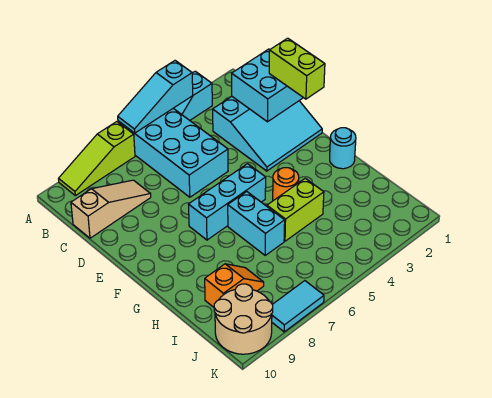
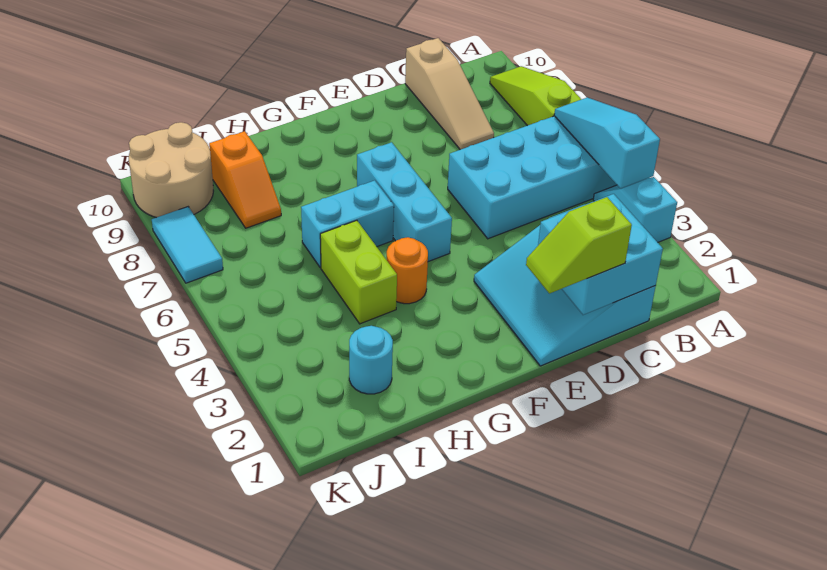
lime brick D1:E1 level 3 -> lime slope D1:E1 level 3 top D
cyan round brick G1 level 1 -> cyan round brick I2 level 1

